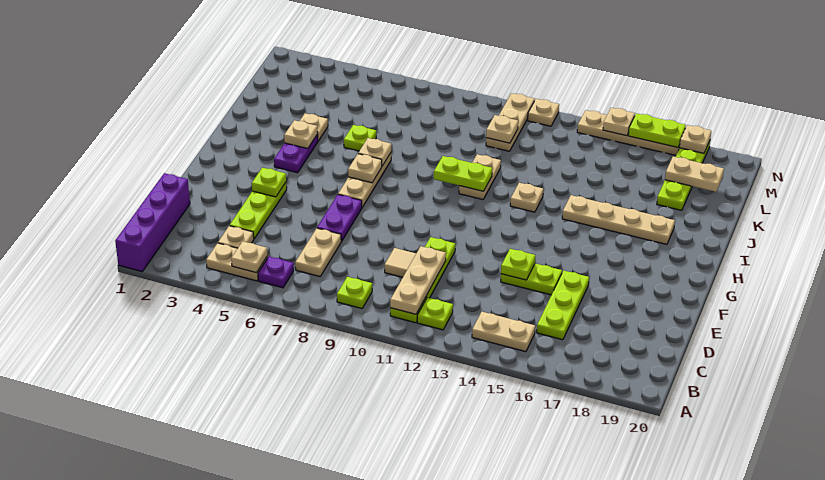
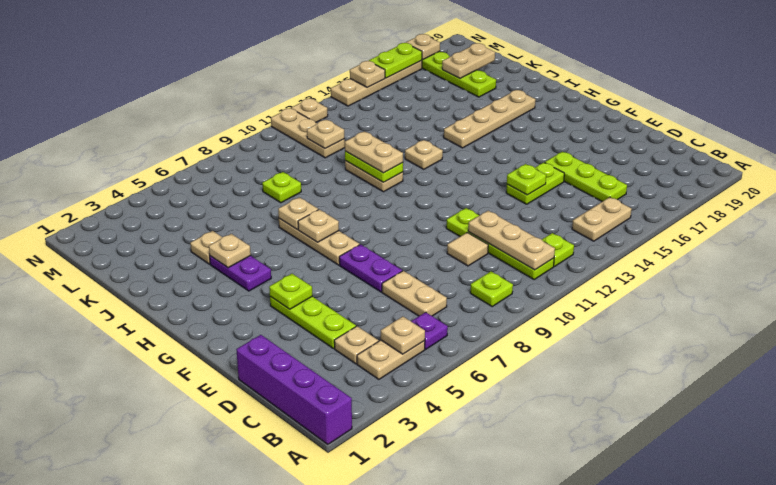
lime plate I10:I11 level 2 -> lime plate I11:J11 level 2
none -> tan plate I11:J11 level 3
lime plate J6 level 1 -> lime plate K8 level 1

